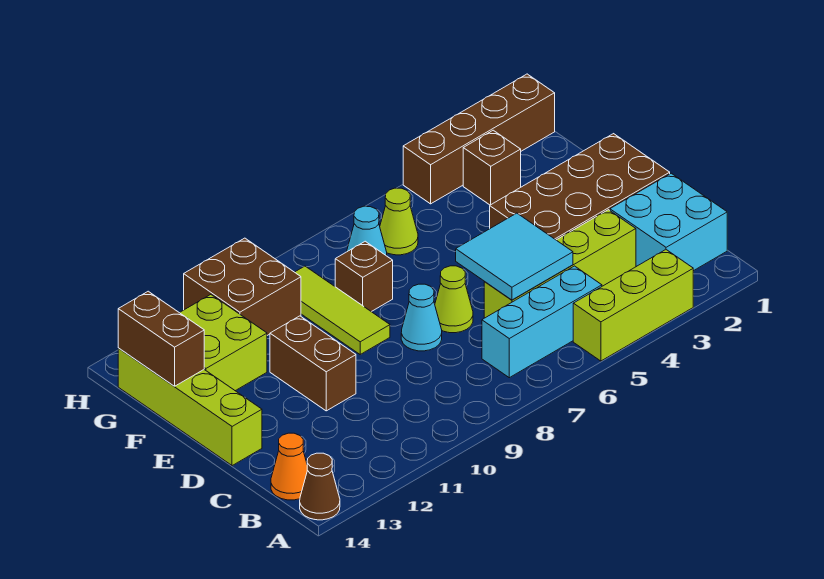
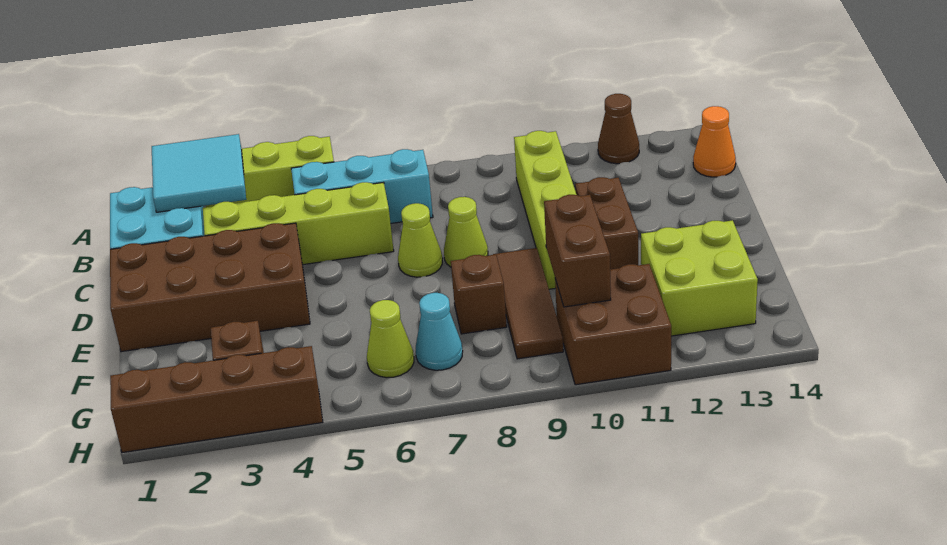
brown cone A14 level 1 -> brown cone A12 level 1
cyan tile C5:D6 level 2 -> cyan tile A2:B3 level 2
cyan cone D8 level 1 -> lime cone D8 level 1
lime brick D14:G14 level 1 -> lime brick B10:E10 level 1
lime tile E9:G9 level 1 -> brown tile E9:G9 level 1
brown brick F14:G14 level 2 -> brown brick F10:G10 level 2

